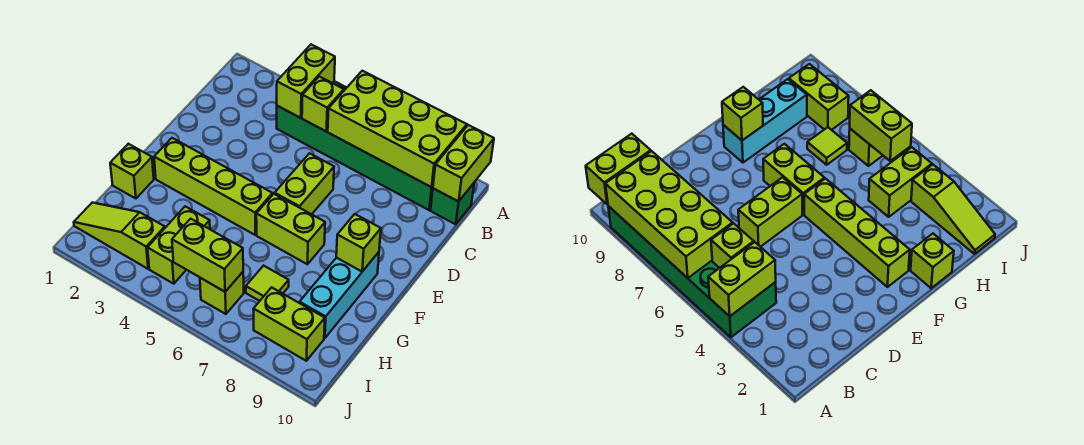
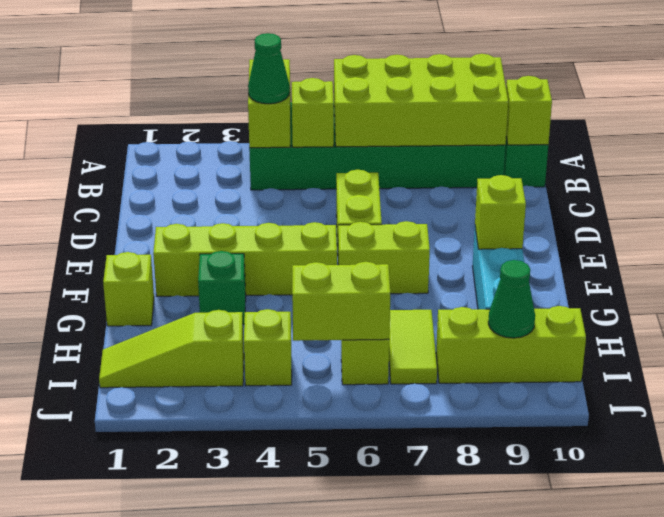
lime brick A10:B10 level 2 -> lime brick B10 level 2
none -> green cone B4 level 3
none -> green brick G3 level 1
lime brick H4:I4 level 1 -> lime brick I4 level 1
lime tile H7 level 1 -> lime tile H7:I7 level 1
lime brick I8:I9 level 1 -> lime brick I8:I10 level 1
none -> green cone I9 level 2

